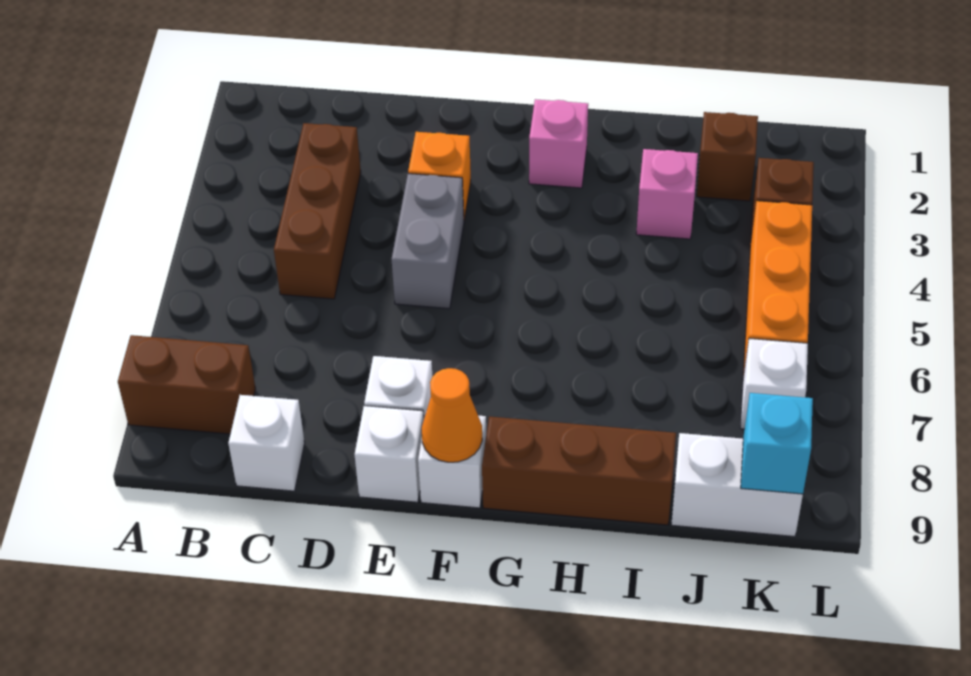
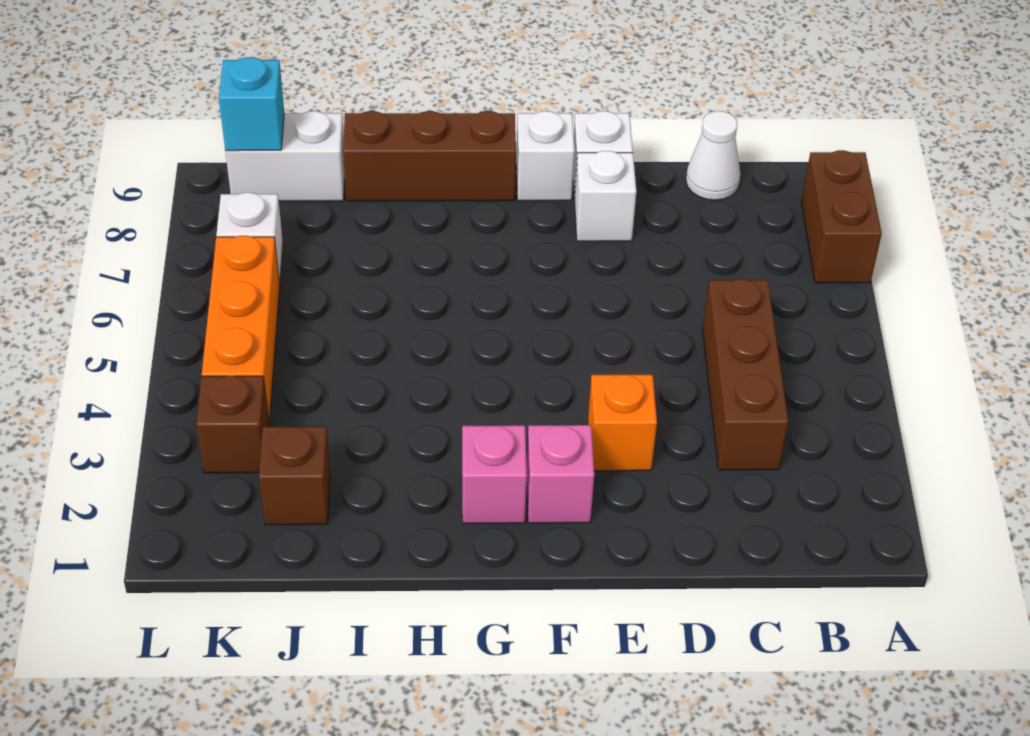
brown brick A8:B8 level 1 -> brown brick A7:A8 level 1
white brick C9 level 1 -> white cone C9 level 1
grey brick E4:E5 level 1 -> none
orange cone F9 level 2 -> none
pink brick I3 level 1 -> pink brick F2 level 1

